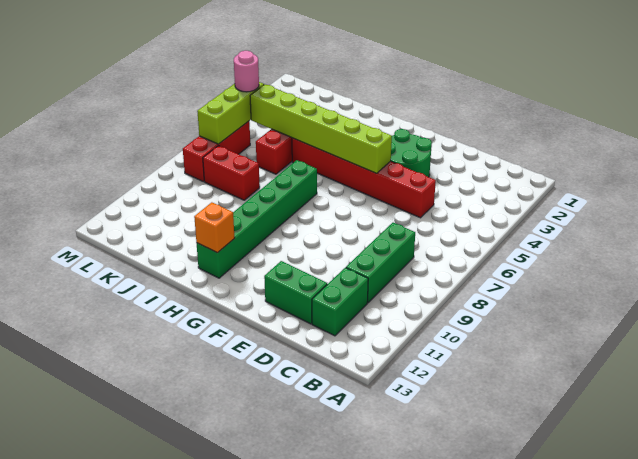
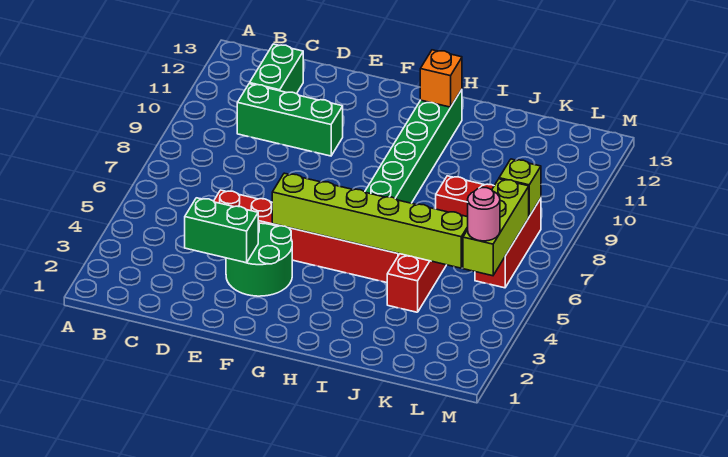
green brick C8:C10 level 1 -> green brick C10:E10 level 1
green brick D12:E12 level 1 -> green brick D3:E3 level 2
none -> lime brick L8 level 2

